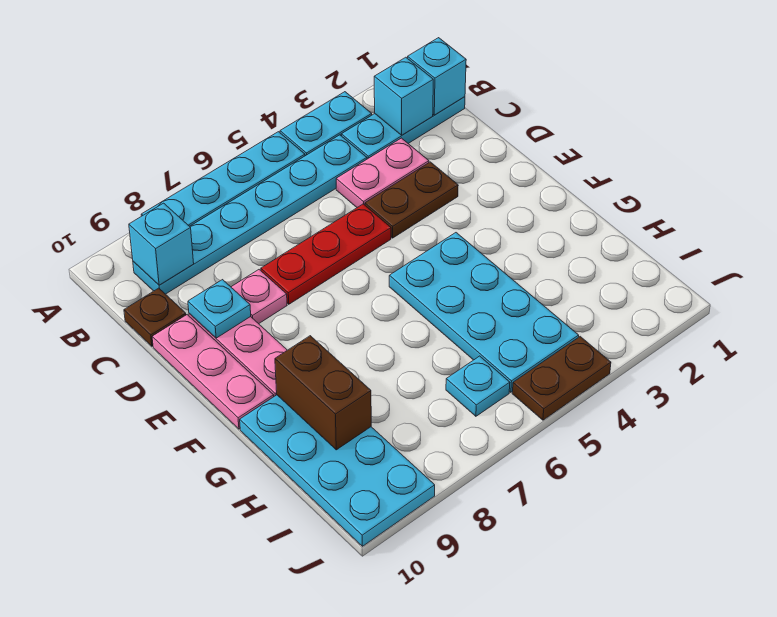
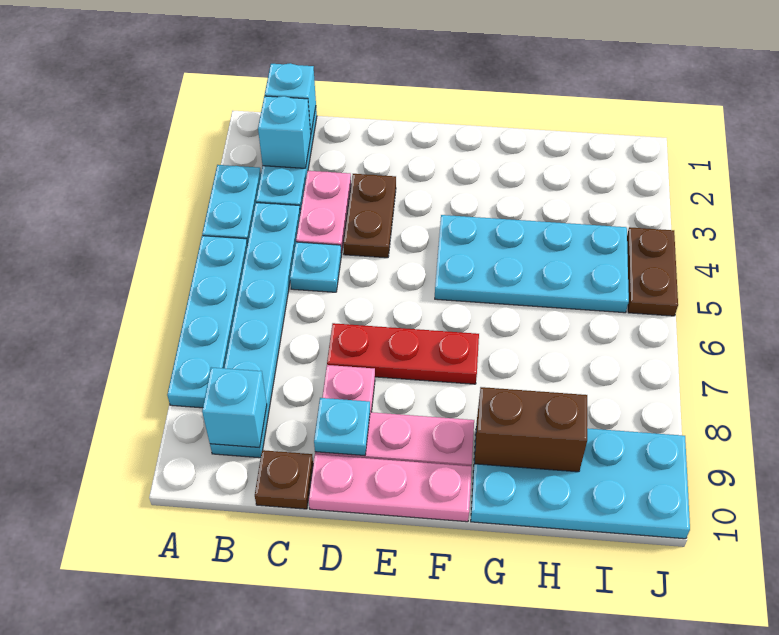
red plate D5:D7 level 1 -> red plate D7:F7 level 1
cyan plate I6 level 1 -> cyan plate C5 level 1

